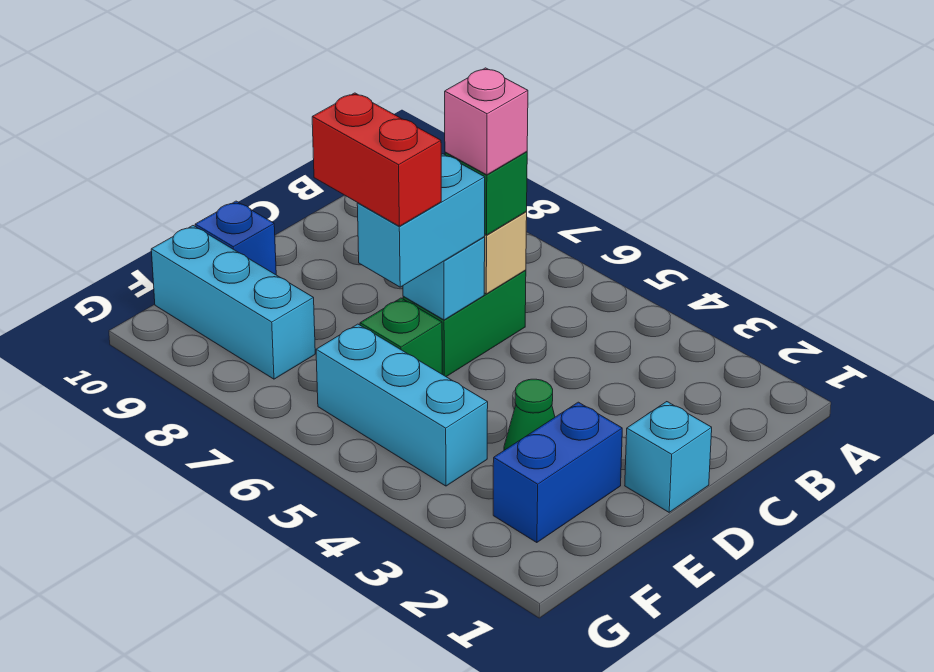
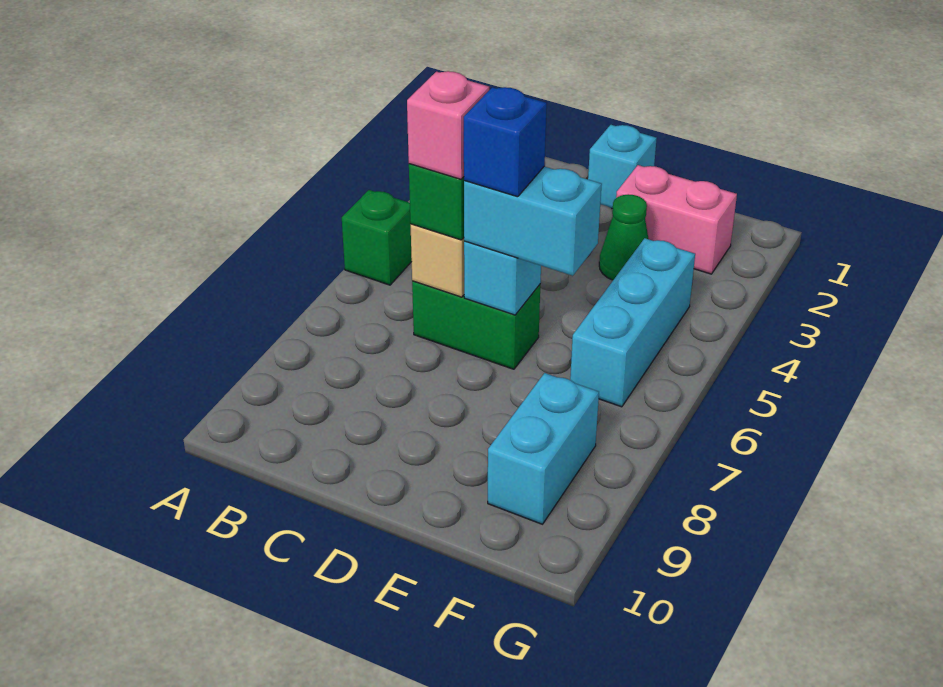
blue brick E2:F2 level 1 -> pink brick E2:F2 level 1
green brick E6 level 1 -> green brick A5 level 1
red brick E6:E7 level 4 -> none
blue brick E10 level 1 -> blue brick D6 level 4
cyan brick F8:F10 level 1 -> cyan brick F8:F9 level 1

